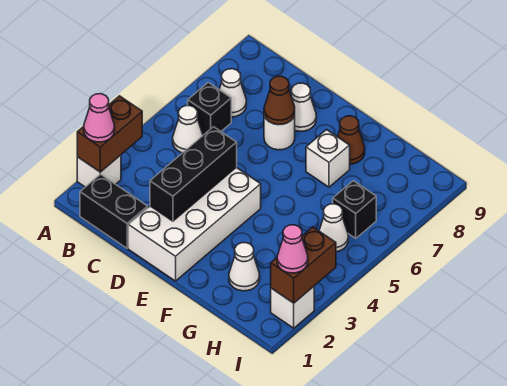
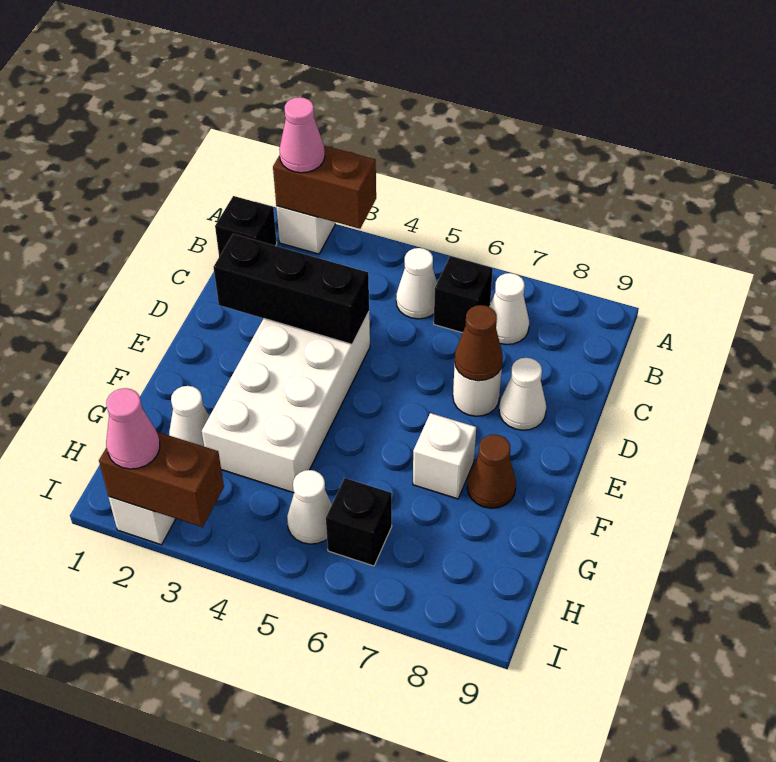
black brick B1:C1 level 1 -> black brick B1 level 1
white brick D1:E4 level 1 -> white brick D3:G4 level 1

